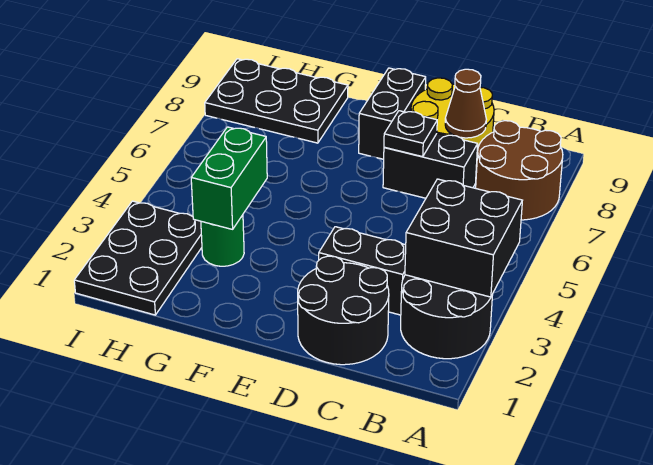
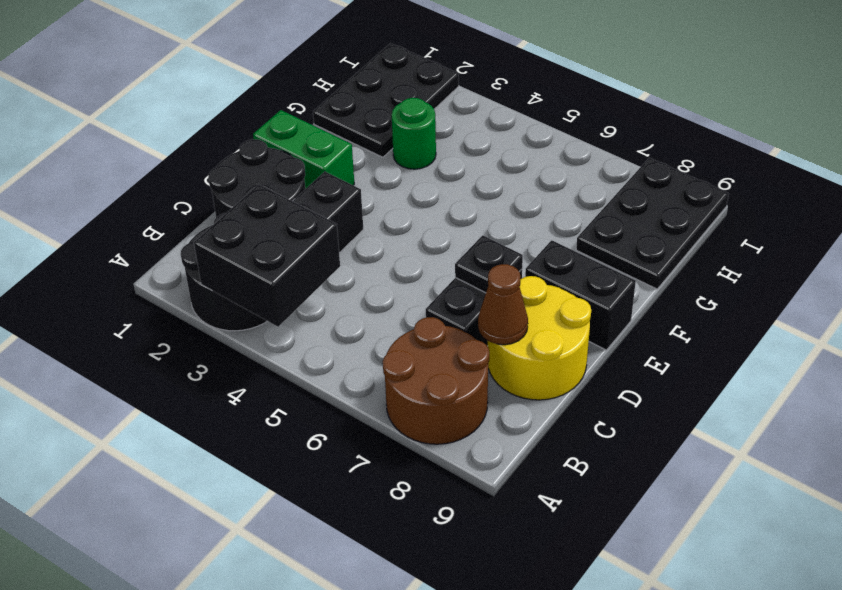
green brick G3:G4 level 2 -> green brick E1:E2 level 1
black plate H1:I3 level 1 -> black plate G1:I2 level 1

